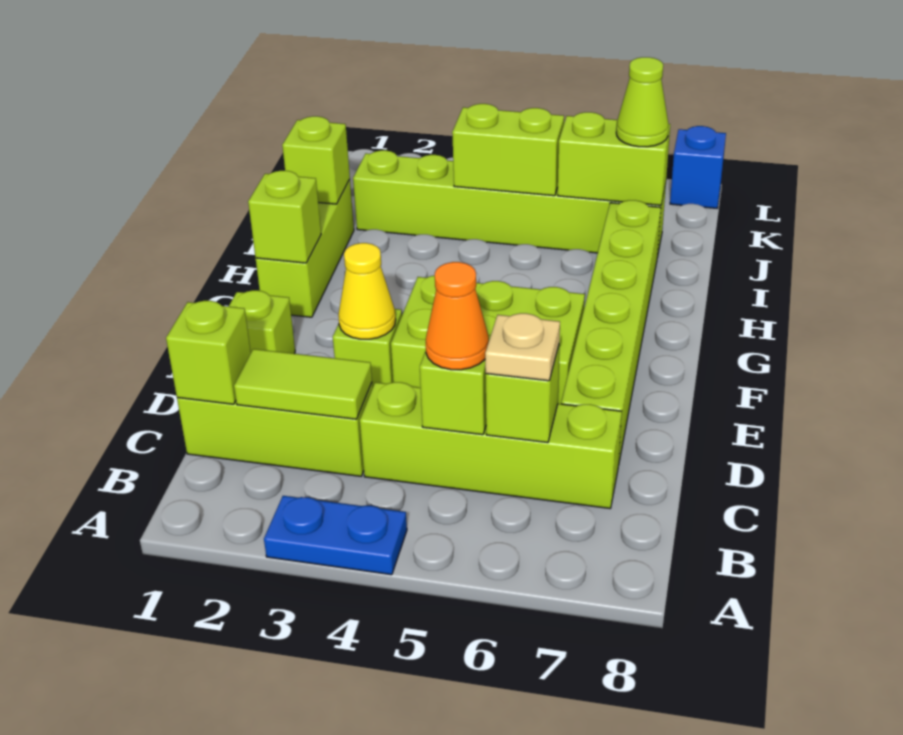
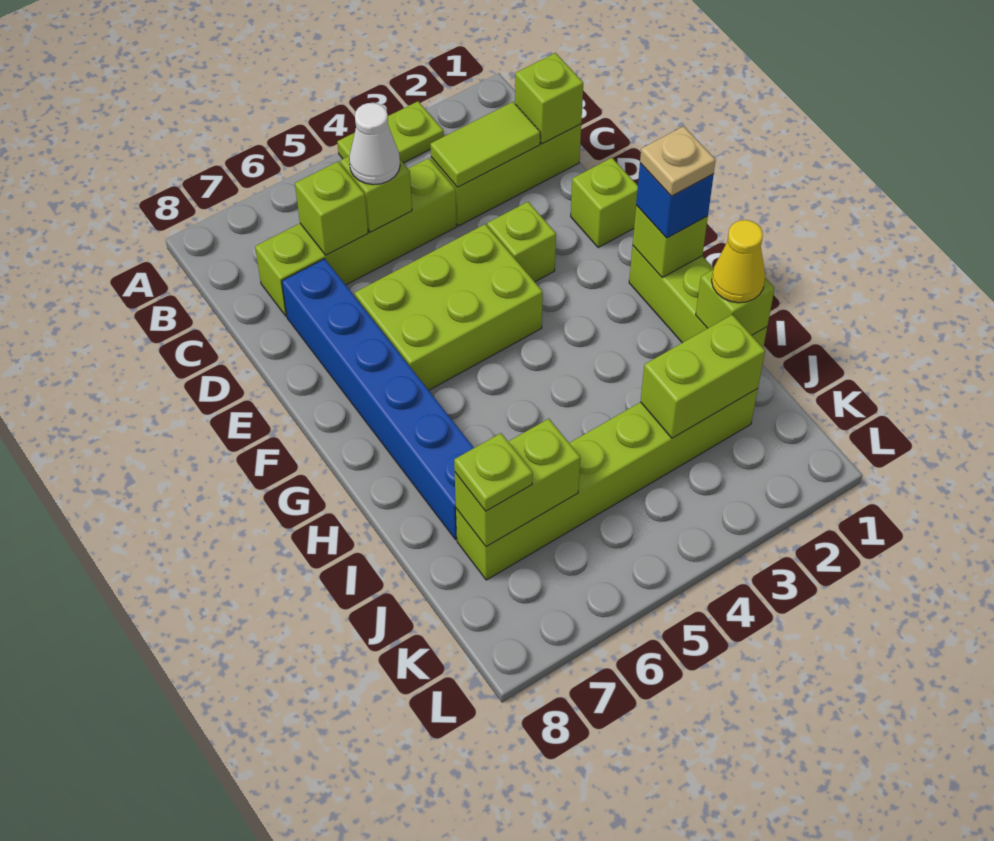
blue plate A3:A4 level 1 -> lime plate A3:A4 level 1
orange cone C5 level 3 -> white cone C5 level 3
tan plate C6 level 3 -> tan plate G1 level 4
lime brick D7:I7 level 1 -> blue brick D7:I7 level 1
yellow cone E3 level 2 -> yellow cone I1 level 3
lime brick J4:J5 level 2 -> lime brick J2:J3 level 2
lime cone J7 level 3 -> lime plate J7 level 3
blue brick L8 level 1 -> blue brick G1 level 3

